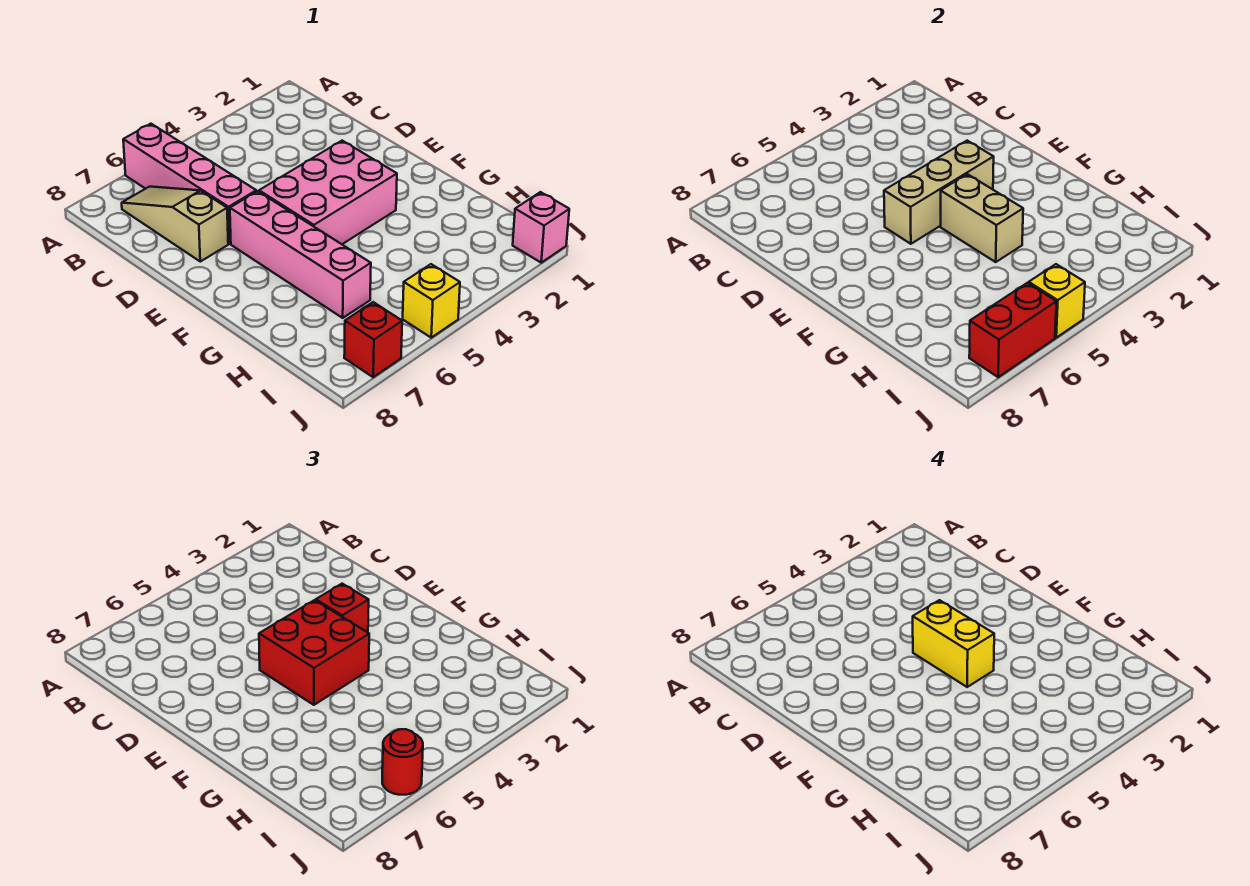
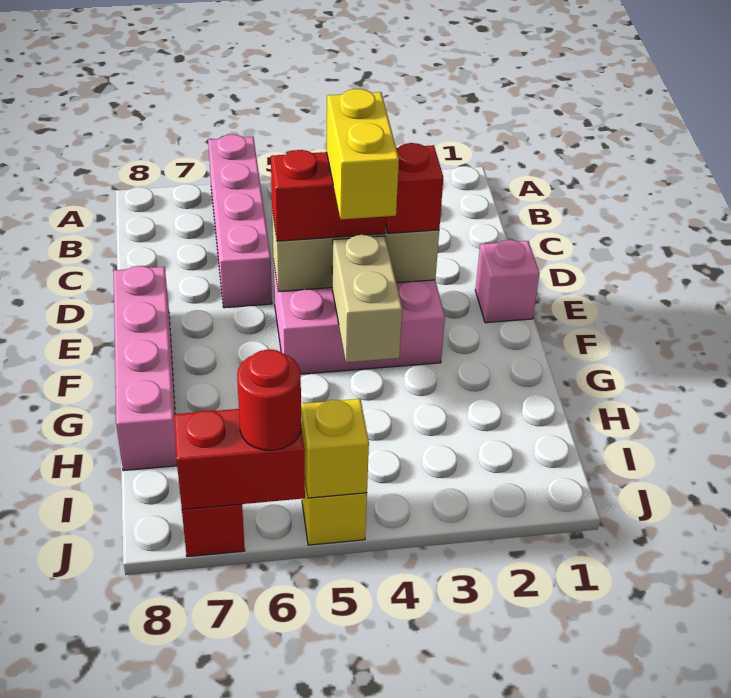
tan slope B7:D7 level 1 top D -> none
red brick E4:F5 level 3 -> red brick E4:E5 level 3
pink brick E6:H6 level 1 -> pink brick E8:H8 level 1
pink brick J1 level 1 -> pink brick E1 level 1

